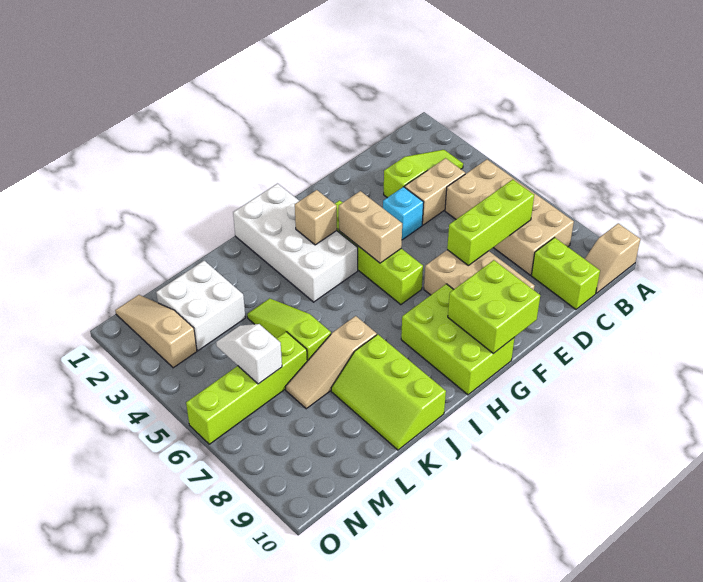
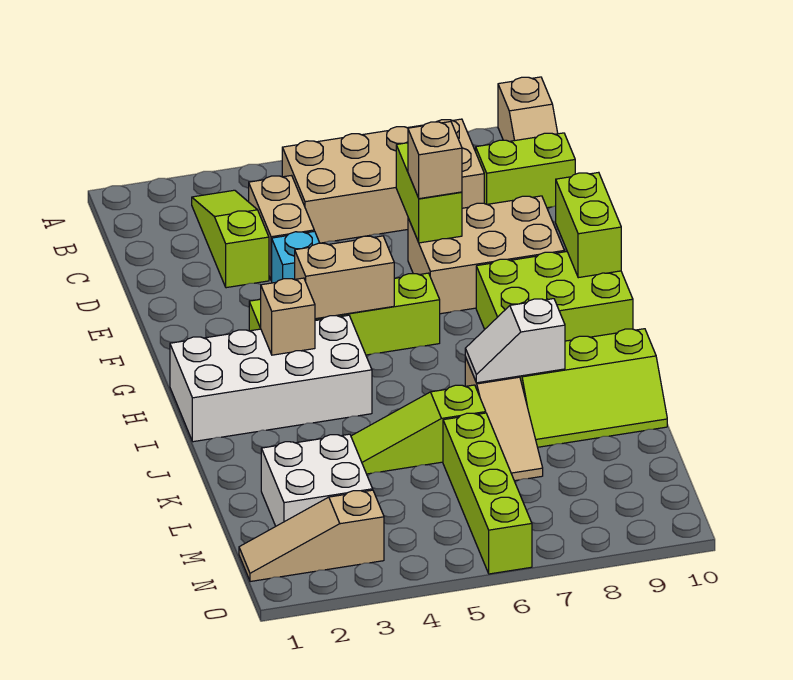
lime brick C7:E7 level 2 -> lime brick D7:E7 level 2
none -> tan brick E7 level 3
lime brick F9:G10 level 2 -> lime brick F10:G10 level 2
white slope M5:M6 level 2 top 6 -> white slope J7:J8 level 2 top 8

